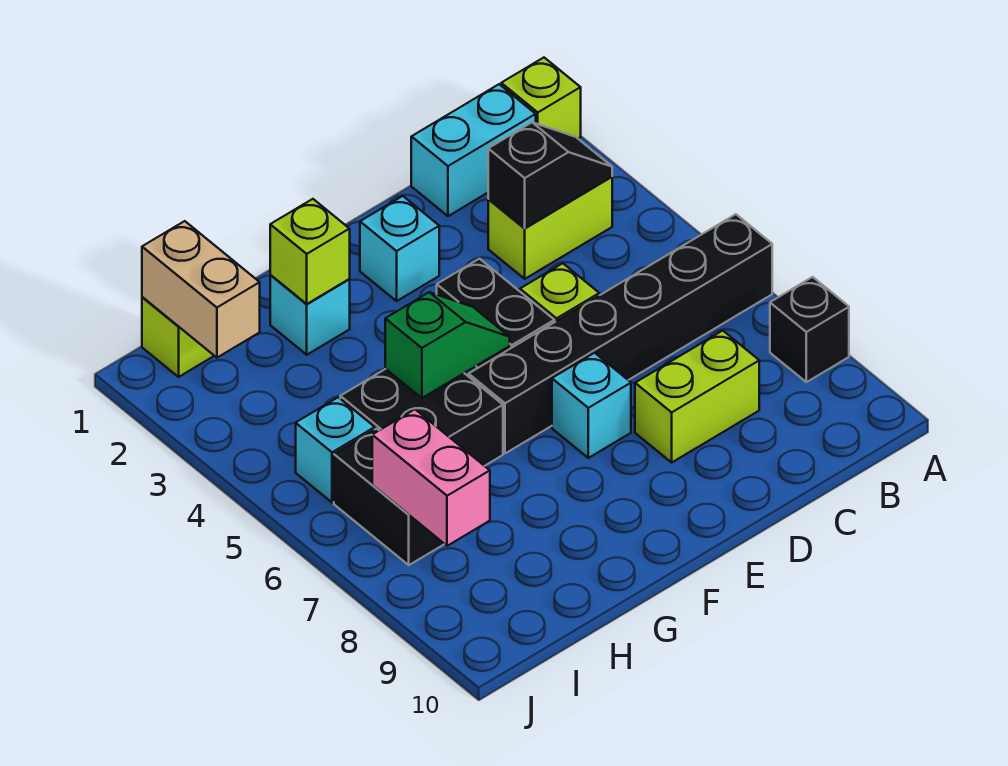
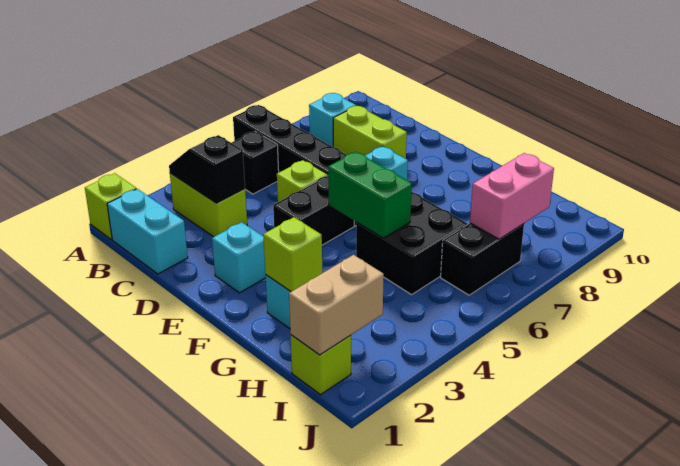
black brick A8 level 1 -> black brick B5 level 1
green slope F5:G5 level 2 top G -> green brick F5:G5 level 2
cyan brick I5 level 1 -> cyan brick B8 level 1

